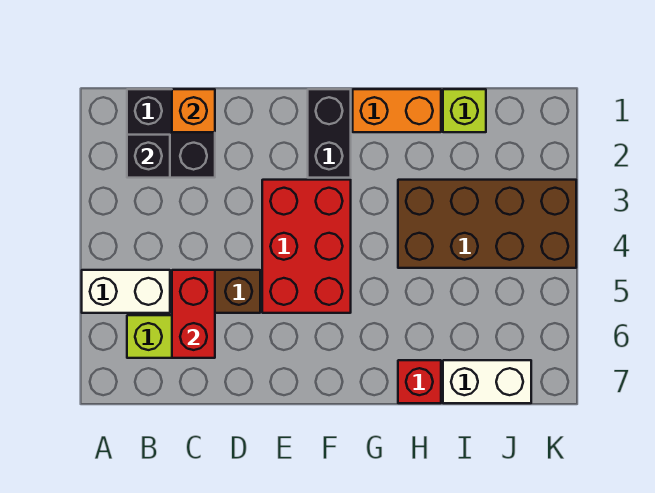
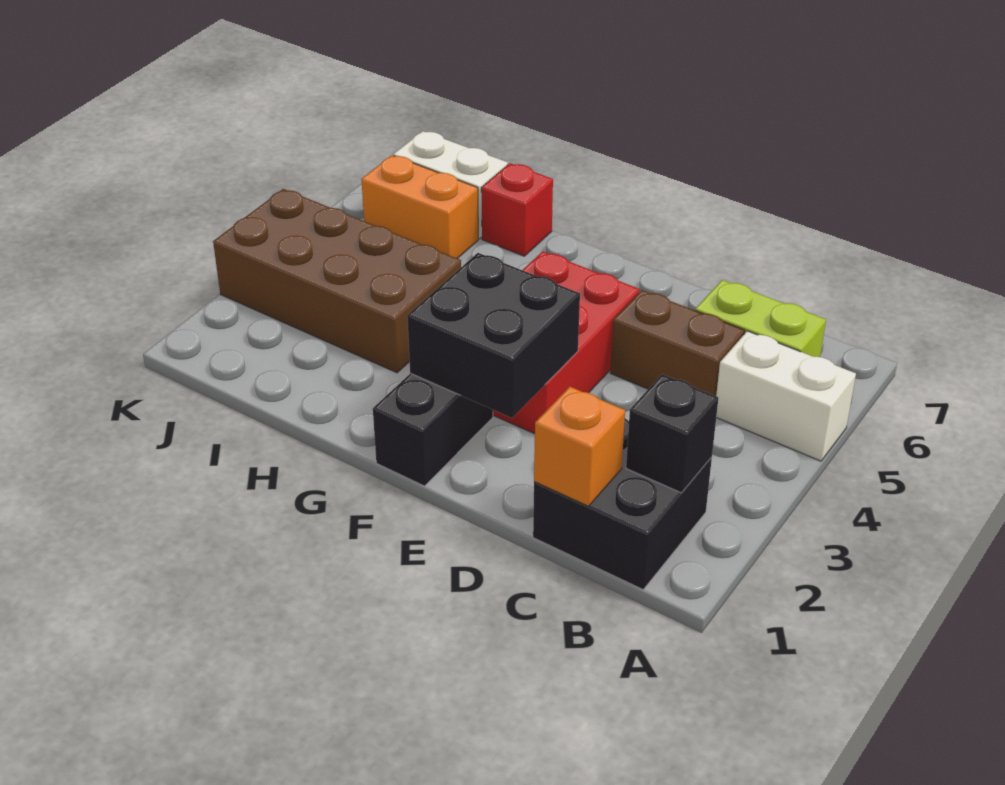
red brick C5:C6 level 2 -> none
none -> black brick E2:F3 level 2
orange brick G1:H1 level 1 -> orange brick I6:J6 level 1
lime brick I1 level 1 -> none

